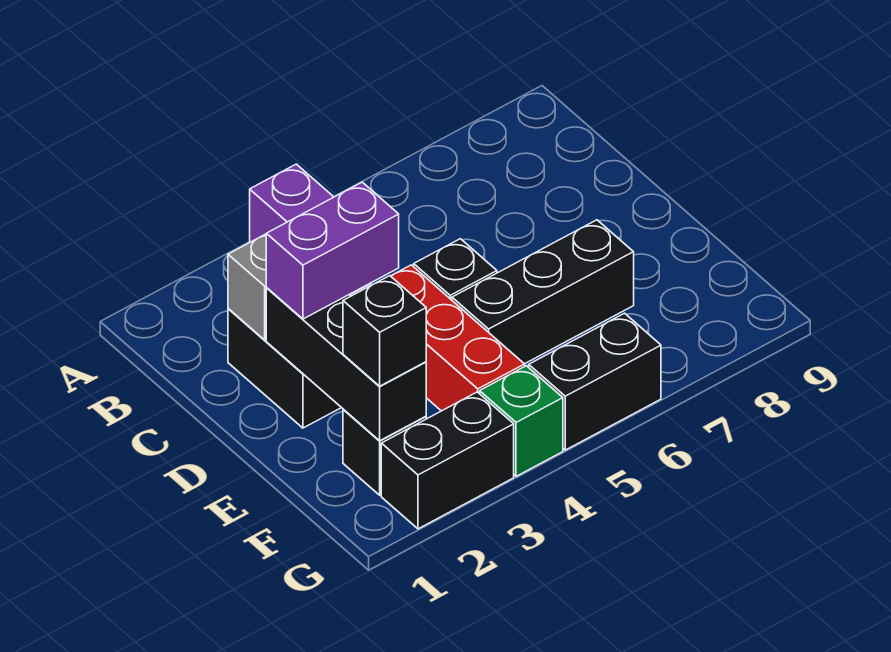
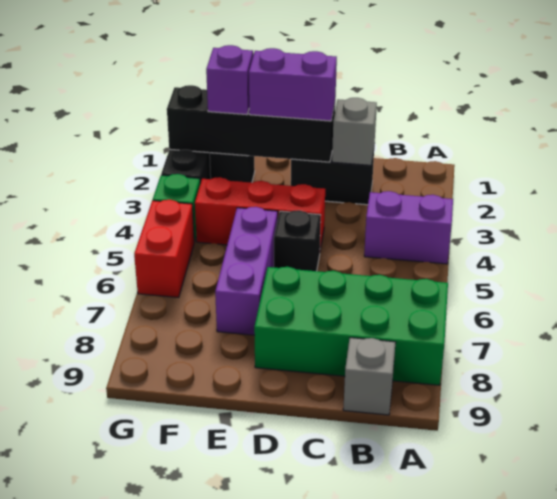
none -> green brick A7:D8 level 1
none -> grey brick B9 level 1
black brick D2:F2 level 2 -> black brick D2:G2 level 2
purple brick D2:D3 level 3 -> purple brick D2:E2 level 3
black brick E5:E7 level 1 -> purple brick E5:E7 level 1
black brick F2 level 3 -> purple brick F2 level 3
black brick G5:G6 level 1 -> red brick G5:G6 level 1

